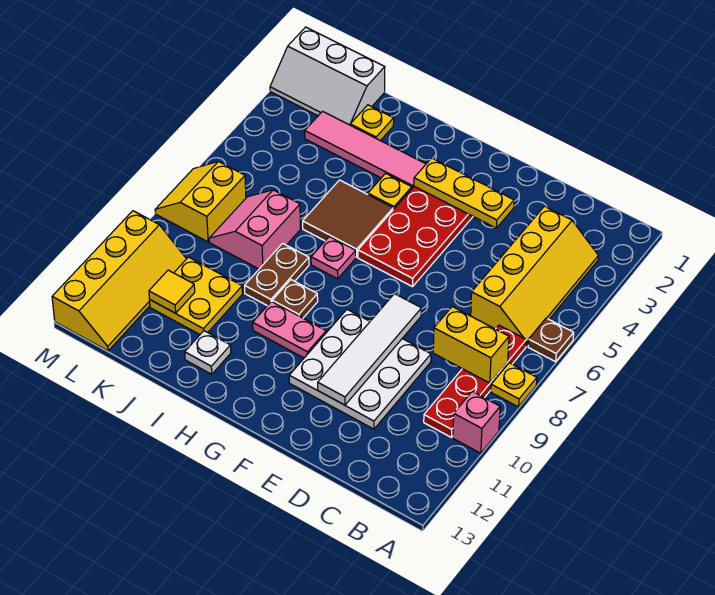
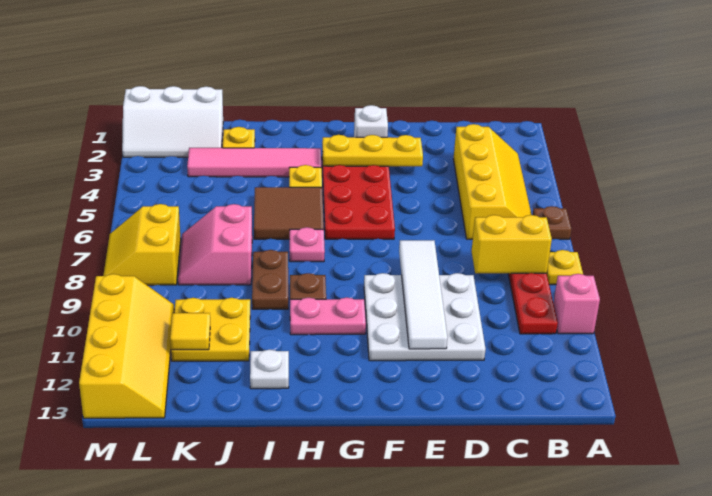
none -> white brick F2 level 1

